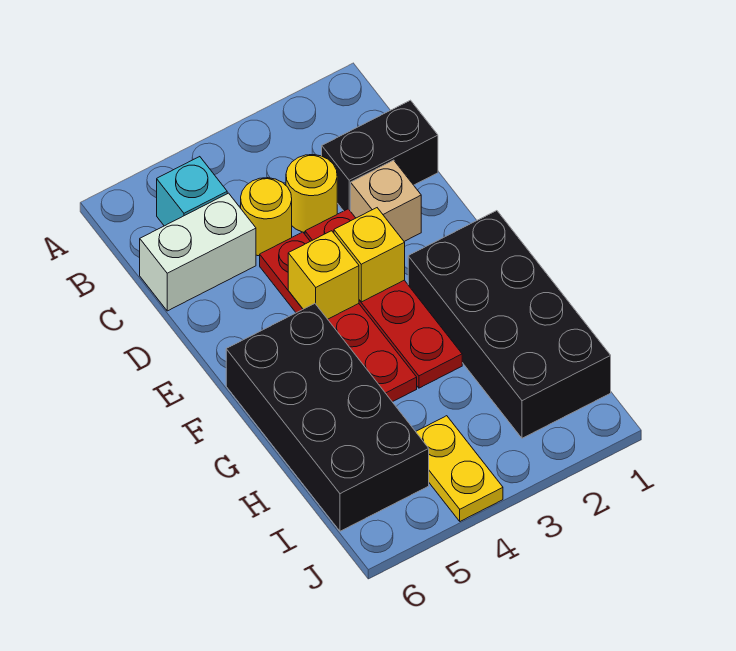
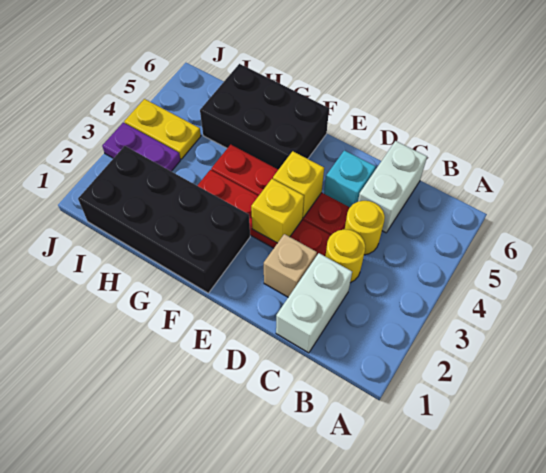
cyan brick B5 level 1 -> cyan brick D5 level 1
black brick C1:C2 level 1 -> white brick C1:C2 level 1
black brick F5:I6 level 1 -> black brick F5:H6 level 1
none -> purple plate I3:J3 level 1

